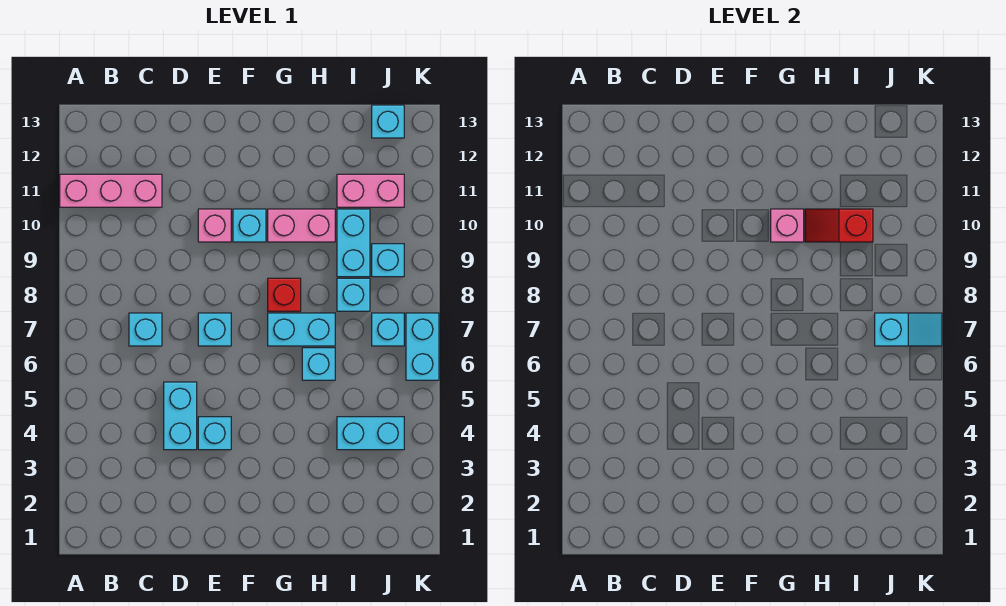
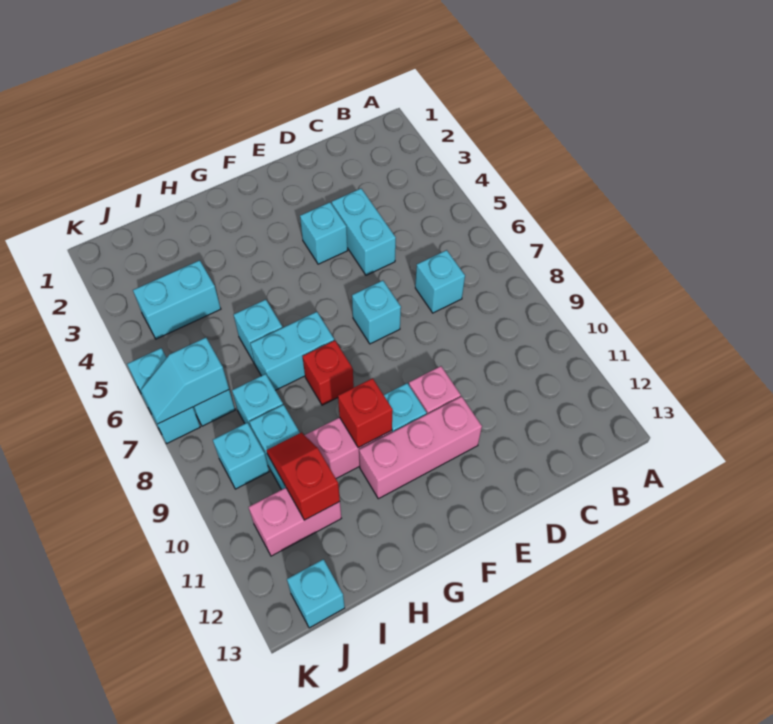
pink brick A11:C11 level 1 -> pink brick E11:G11 level 1
pink brick G10 level 2 -> red brick G10 level 2
red slope H10:I10 level 2 top I -> red slope I10:I11 level 2 top 11

